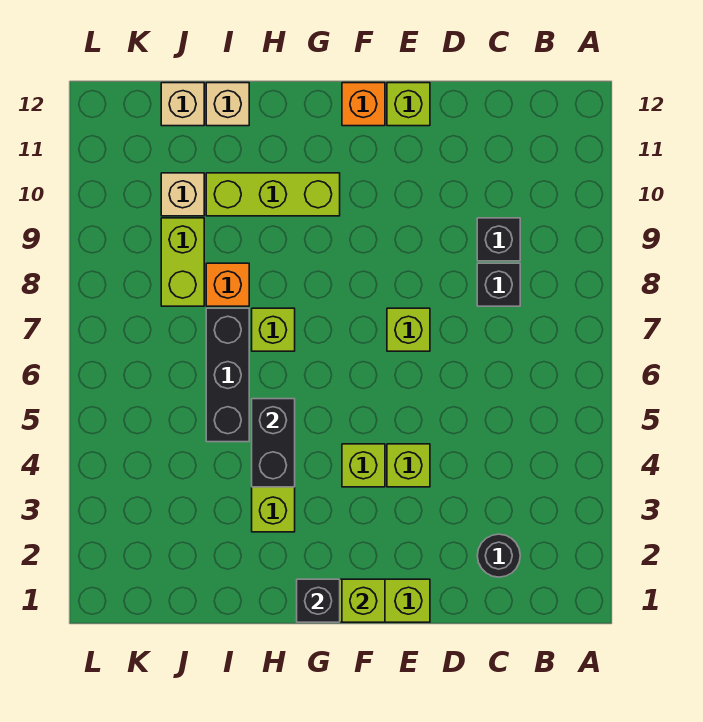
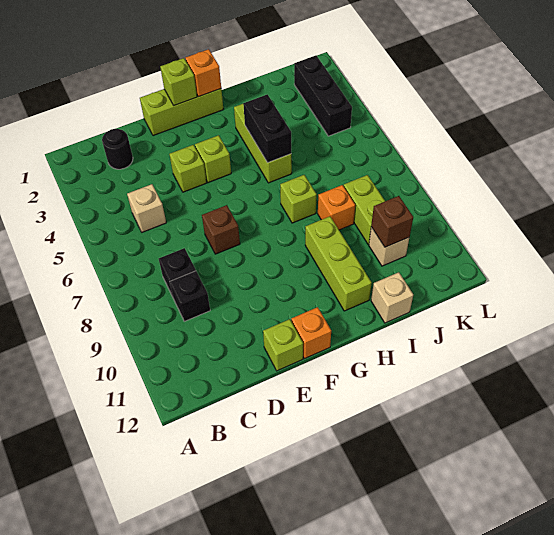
lime brick E7 level 1 -> brown brick E7 level 1
black brick G1 level 2 -> orange brick G1 level 2
lime brick G10:I10 level 1 -> lime brick H9:H11 level 1
black brick I5:I7 level 1 -> black brick K2:K4 level 1
none -> brown brick J10 level 2
tan brick J12 level 1 -> tan brick C5 level 1

